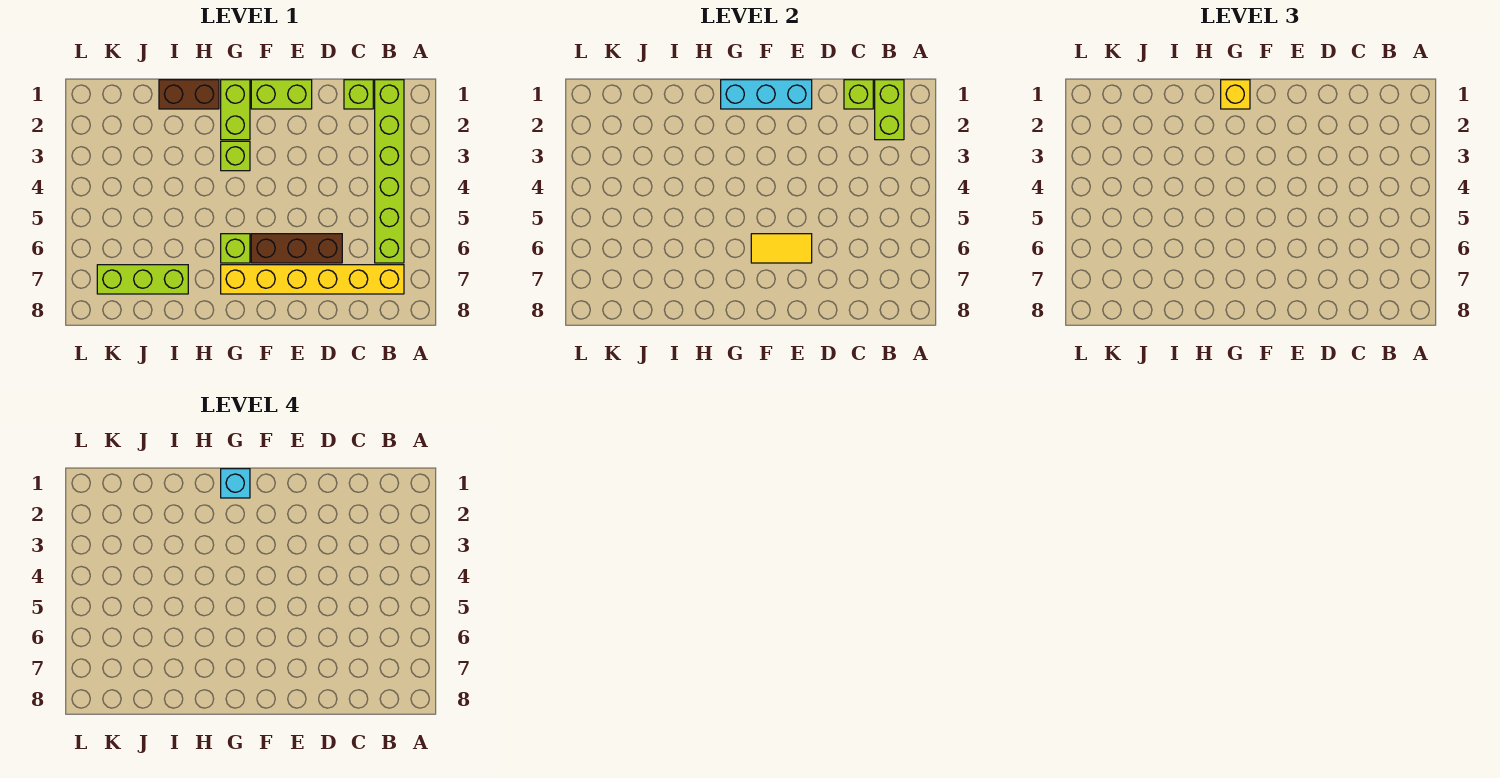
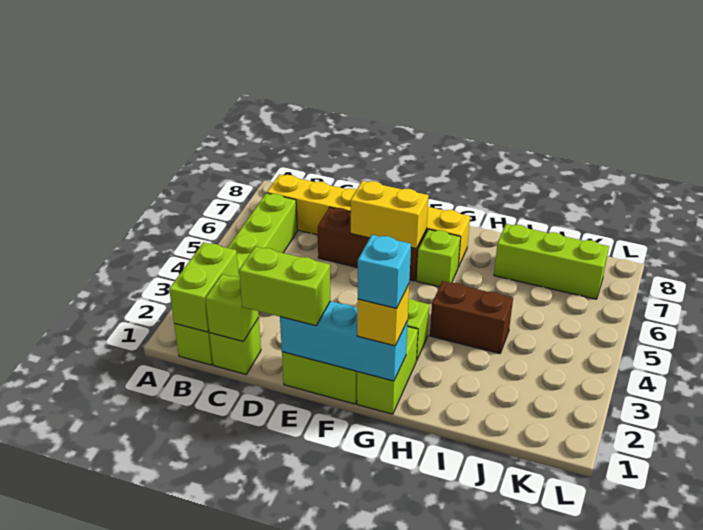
none -> lime brick D1:E1 level 3
yellow tile E6:F6 level 2 -> yellow brick E6:F6 level 2
brown brick H1:I1 level 1 -> brown brick H4:I4 level 1

